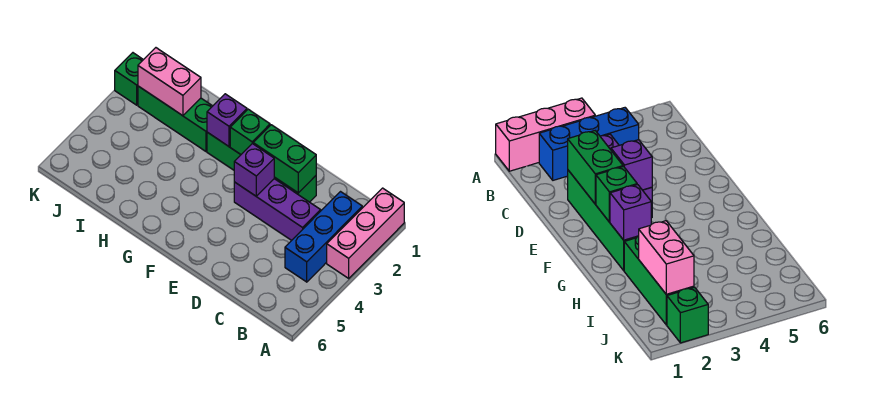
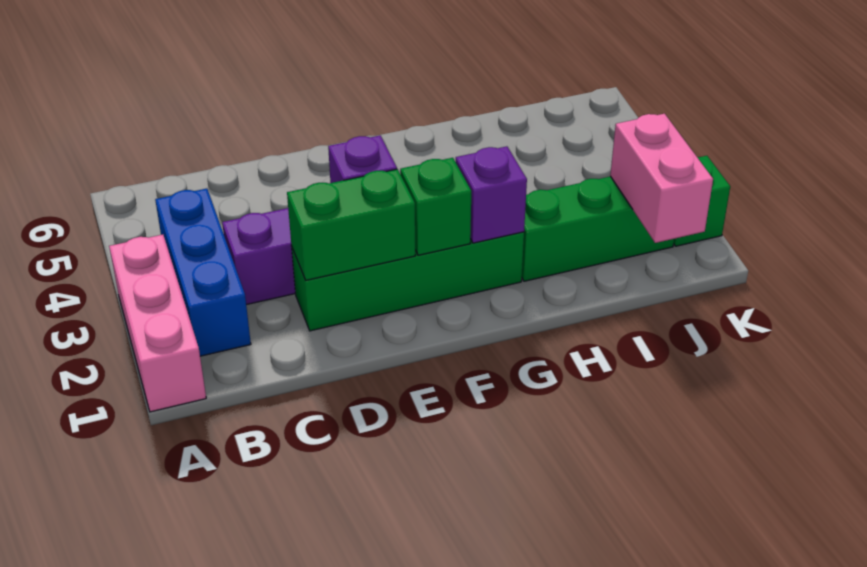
pink brick I2:J2 level 2 -> pink brick J1:J2 level 2

